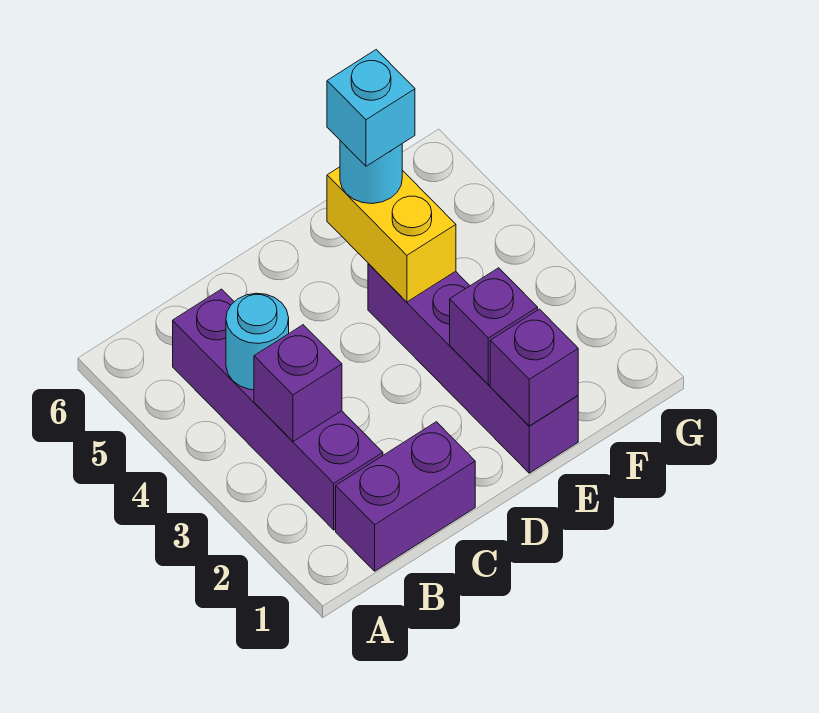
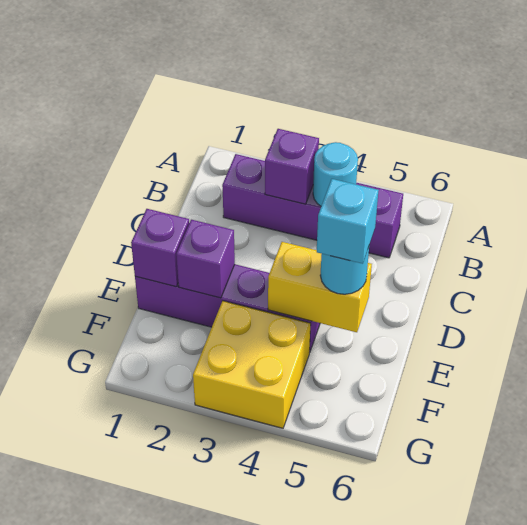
purple brick B1:C1 level 1 -> none
none -> yellow brick F3:G4 level 1

